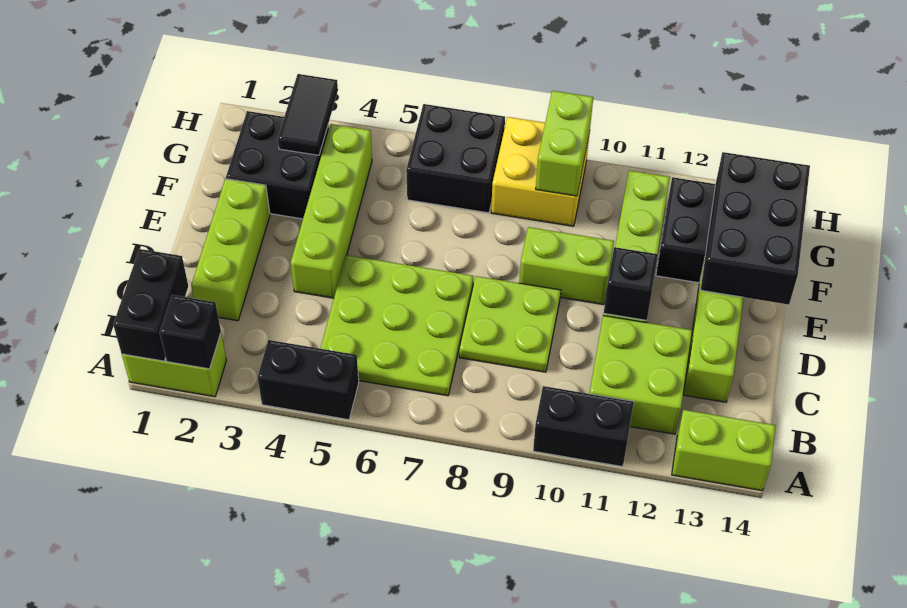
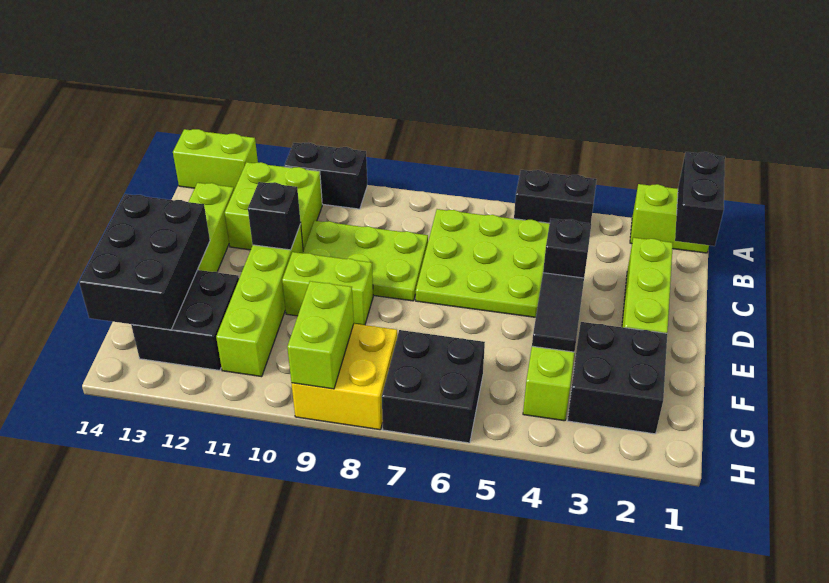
black brick A2 level 2 -> black brick D4 level 2
lime plate C8:D9 level 1 -> lime plate C8:D10 level 1
black tile G3:H3 level 2 -> black tile E4:F4 level 2

